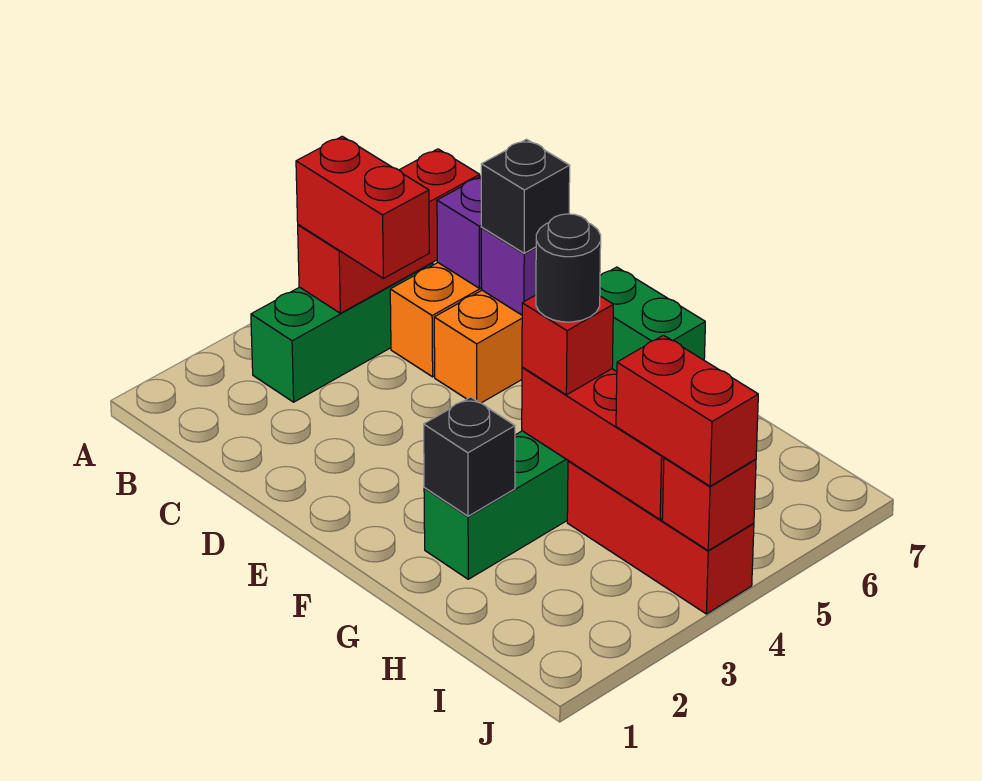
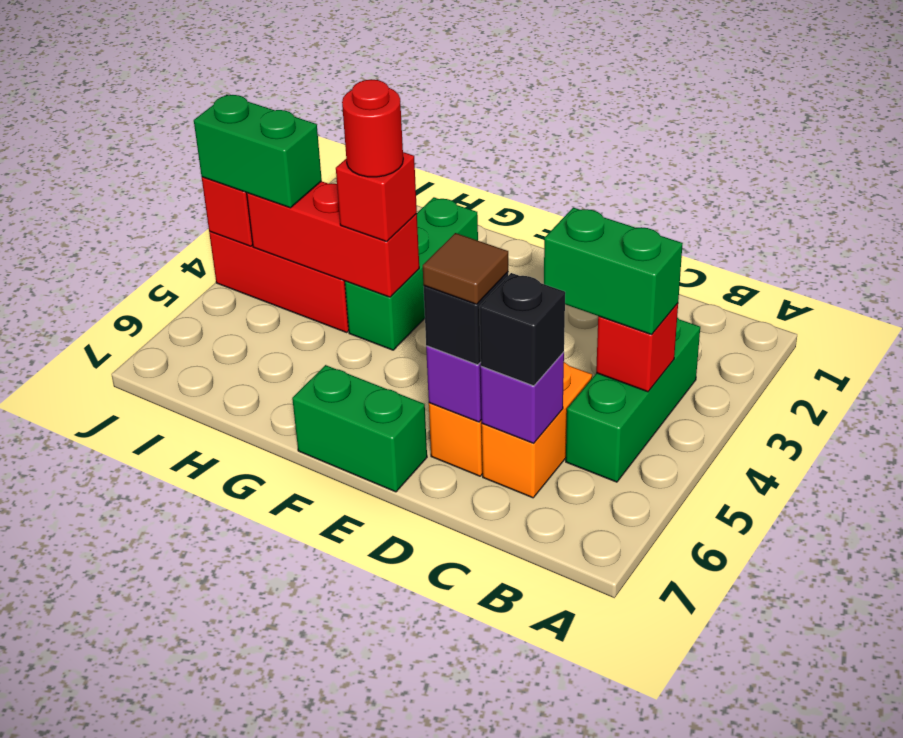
red brick B4:B6 level 2 -> red brick B4 level 2
red brick B4:C4 level 3 -> green brick B4:C4 level 3
none -> brown tile D6 level 4
black brick G2 level 2 -> black brick C6 level 3
black round brick G4 level 4 -> red round brick G4 level 4
red brick I4:J4 level 3 -> green brick I4:J4 level 3

